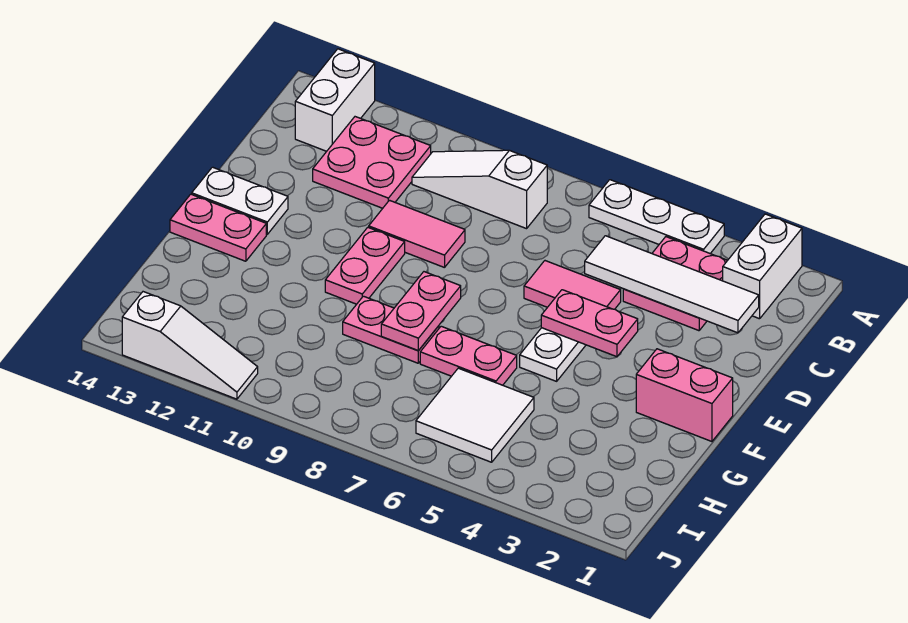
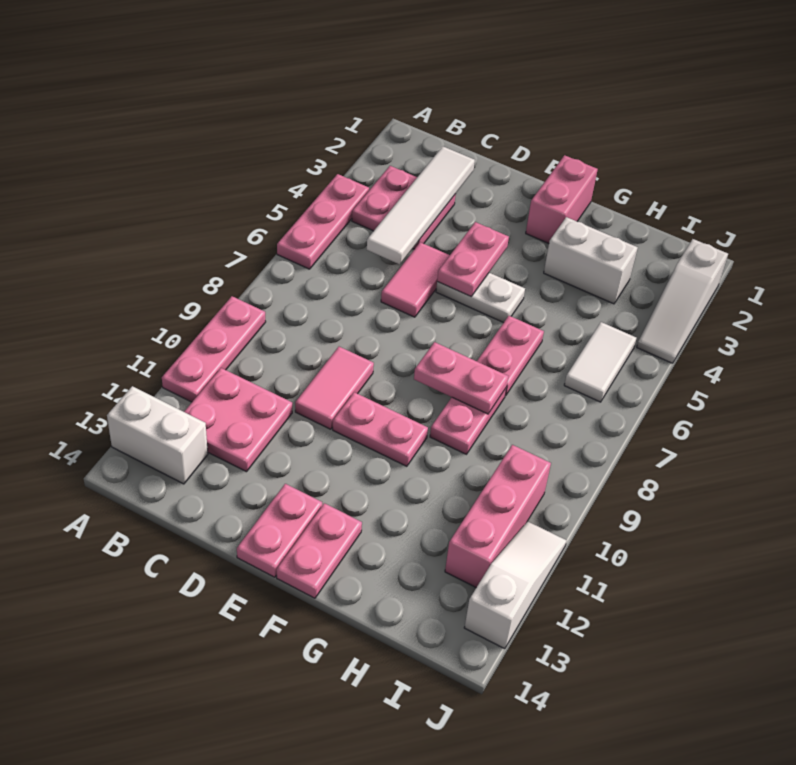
white brick A2:B2 level 1 -> white brick G3:H3 level 1
white plate A4:A6 level 1 -> pink plate A4:A6 level 1
none -> pink plate A9:A11 level 1
white slope B8:B10 level 1 top 8 -> white slope J2:J4 level 1 top 2
white plate E13:E14 level 1 -> pink plate E13:E14 level 1
white tile H5:I6 level 1 -> white tile I5:I6 level 1
none -> pink brick I10:I12 level 1

